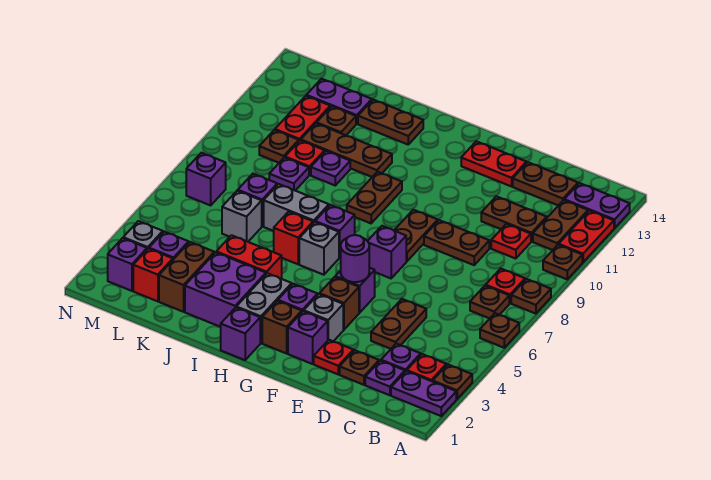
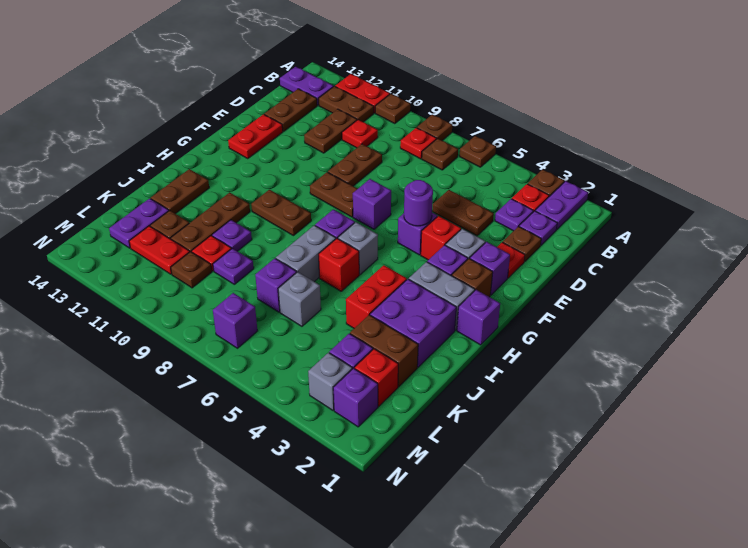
purple plate A13:B13 level 1 -> purple plate B13:B14 level 1
brown brick F4 level 1 -> red brick F4 level 1

